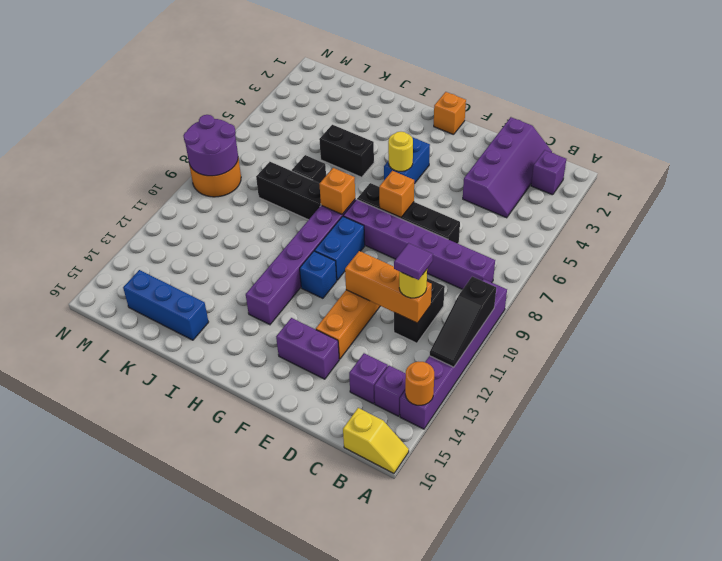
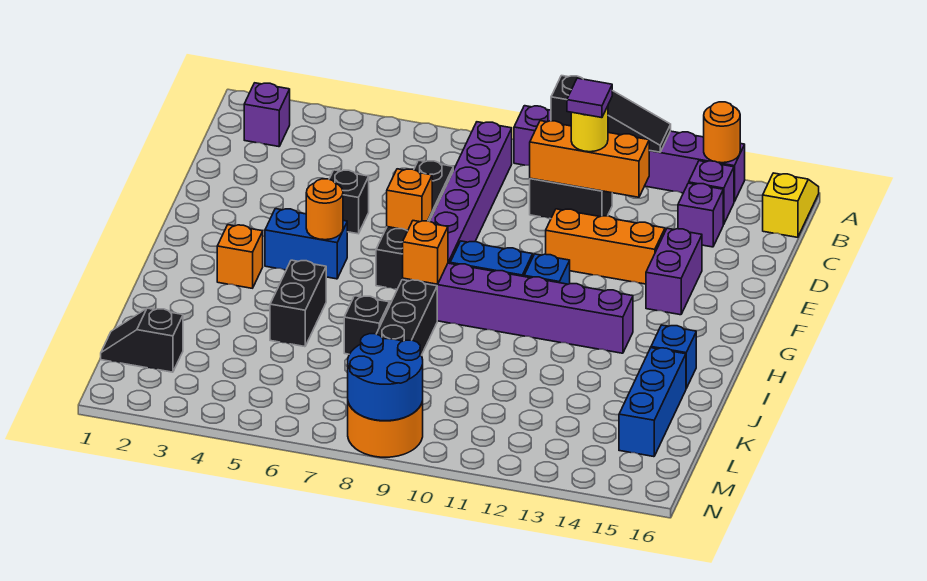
purple slope C1:D4 level 1 top D -> none
orange brick C11:E11 level 2 -> orange brick C10:C12 level 2
none -> black brick E5 level 1
orange brick G1 level 1 -> orange brick H3 level 1
yellow round brick G5 level 2 -> orange round brick G5 level 2
none -> blue brick I15 level 1
none -> black slope L1:L2 level 1 top 2
purple round brick M8:N9 level 2 -> blue round brick M8:N9 level 2

